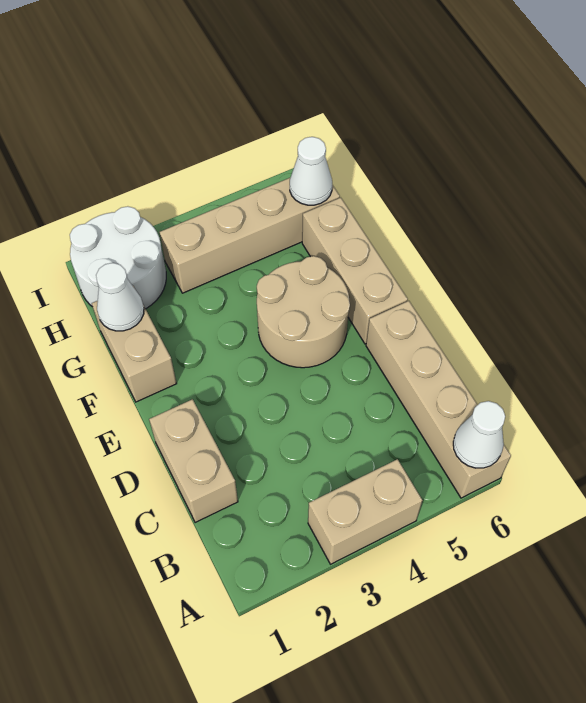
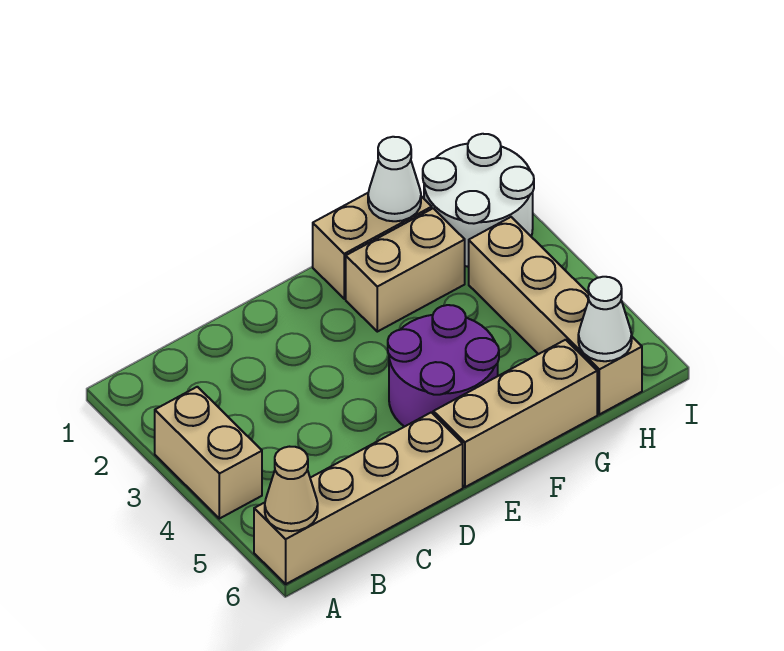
white cone A6 level 2 -> tan cone A6 level 2
tan brick C1:D1 level 1 -> tan brick F2:G2 level 1
tan round brick E4:F5 level 1 -> purple round brick E4:F5 level 1

